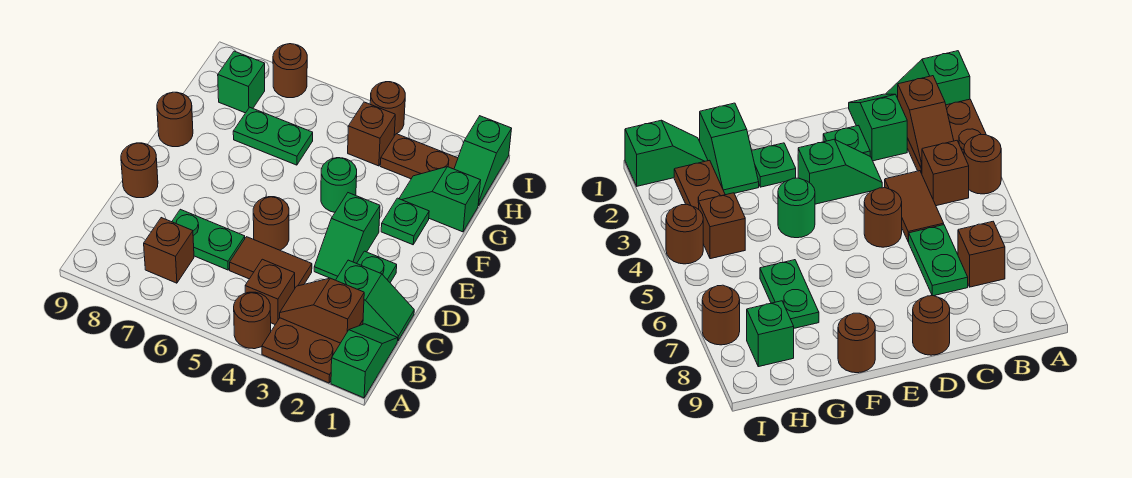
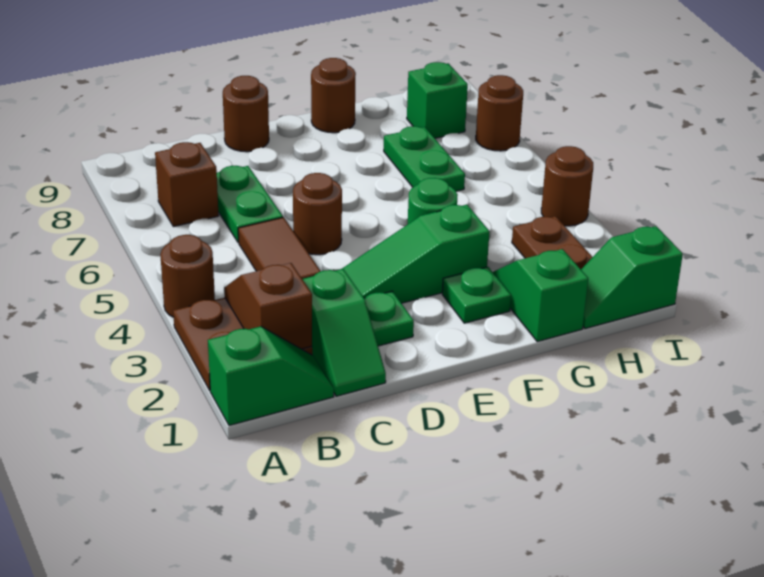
brown brick B4 level 1 -> none
green slope D3:E3 level 1 top E -> green slope D3:F3 level 1 top F
brown brick H4 level 1 -> none

